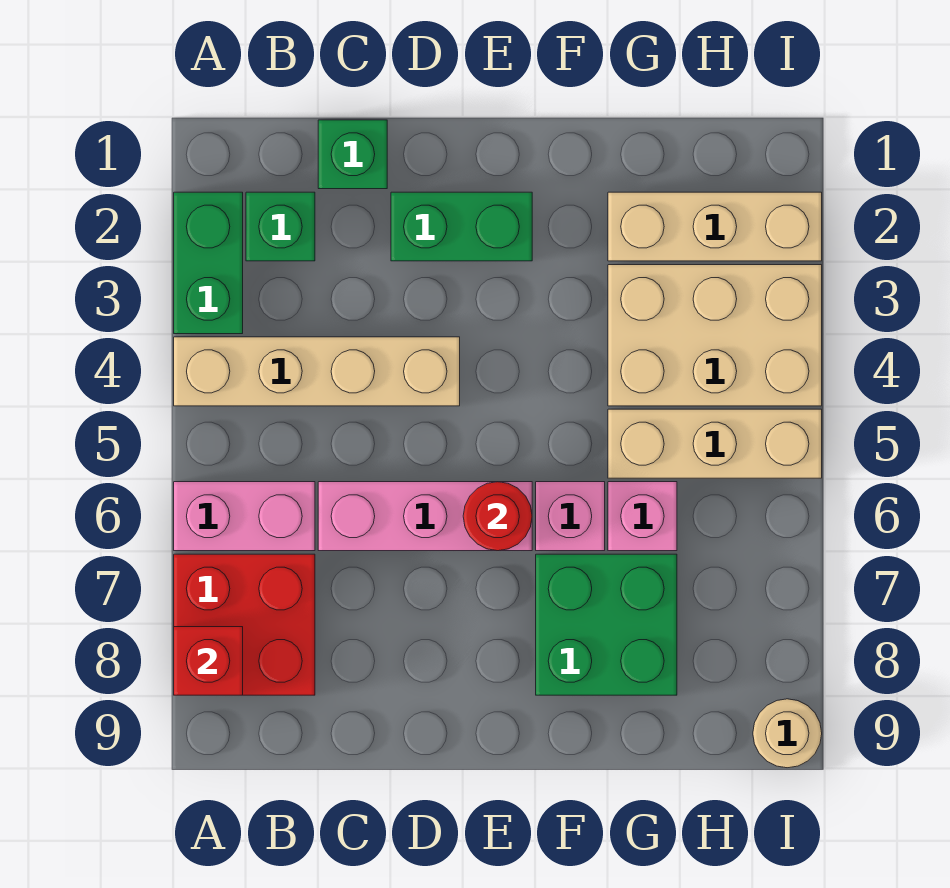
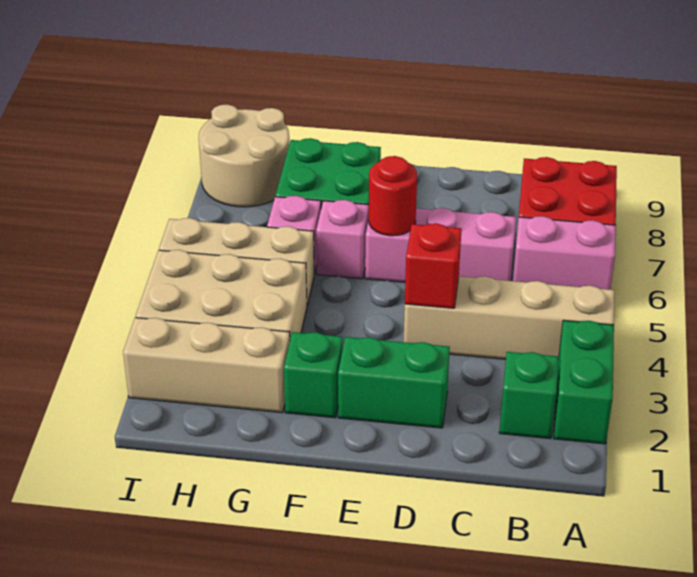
red brick A8 level 2 -> red brick D4 level 2
green brick C1 level 1 -> green brick F2 level 1
tan round brick I9 level 1 -> tan round brick H8:I9 level 1

